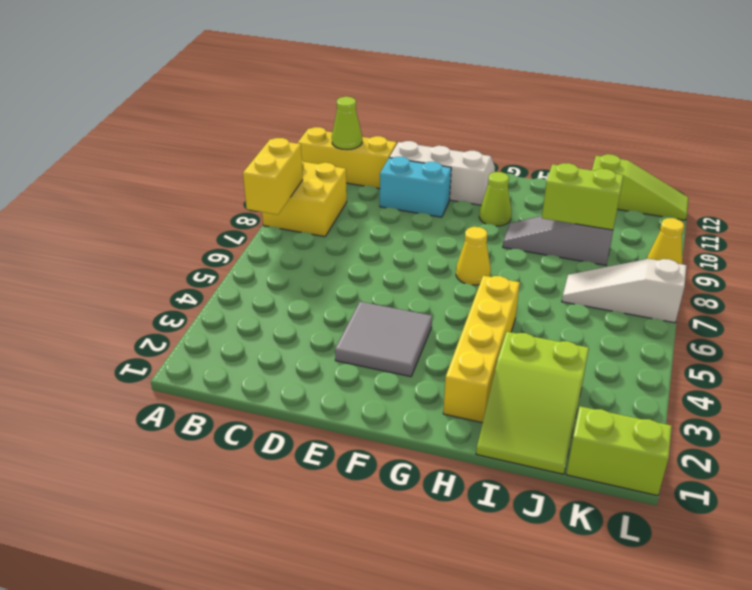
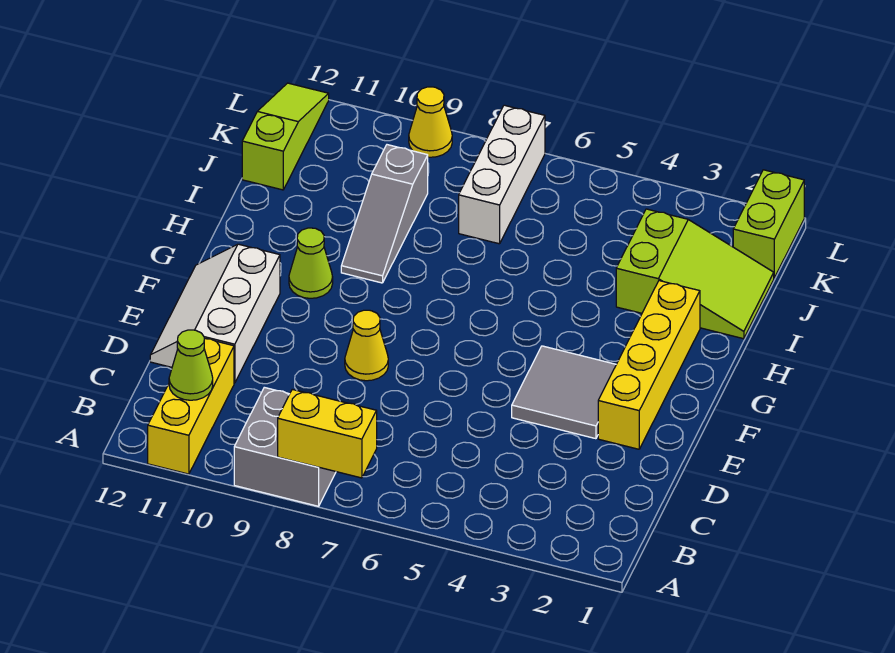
yellow brick A8:B9 level 1 -> grey brick A8:B9 level 1
cyan brick D10:E10 level 1 -> none
yellow cone G7 level 1 -> yellow cone E8 level 1
yellow brick H2:H5 level 1 -> yellow brick E2:H2 level 1
lime brick I9:J9 level 2 -> none
white slope J7:L7 level 1 top L -> white brick J7:L7 level 1

